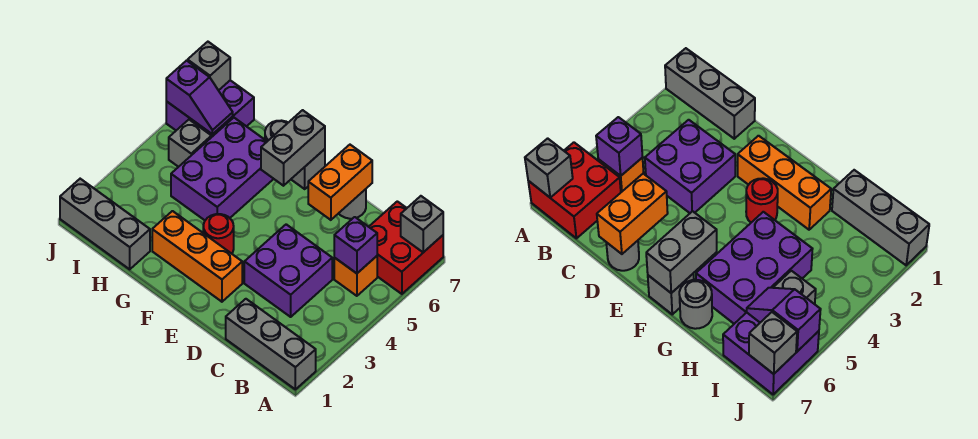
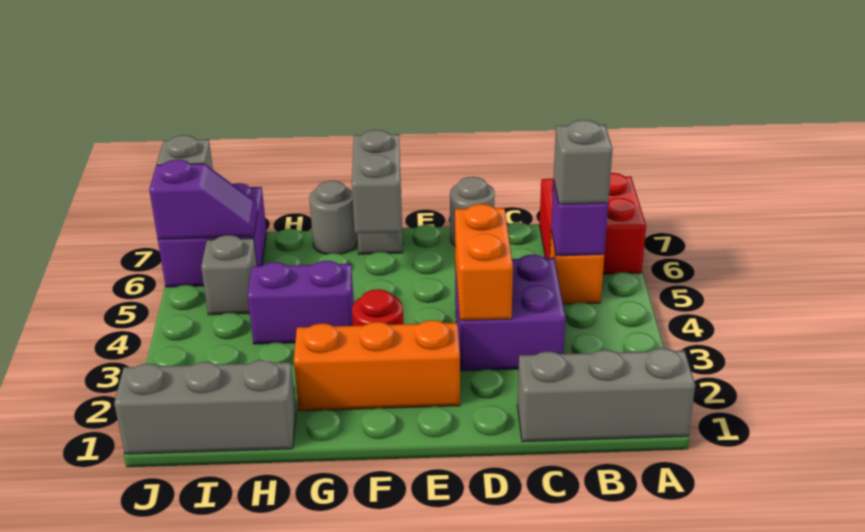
grey brick A7 level 2 -> grey brick B5 level 3
orange brick D6:D7 level 2 -> orange brick D3:D4 level 2
purple brick G4:H6 level 1 -> purple brick G4:H4 level 1

